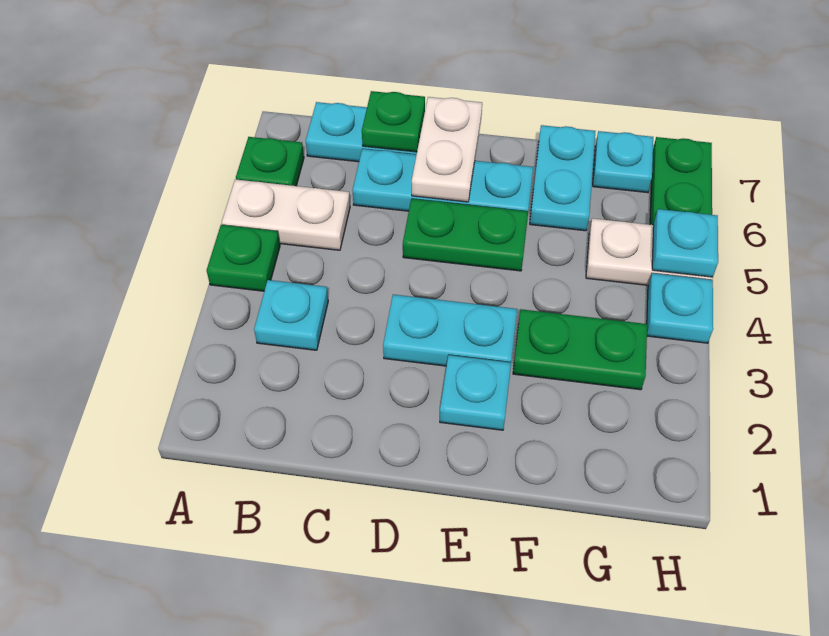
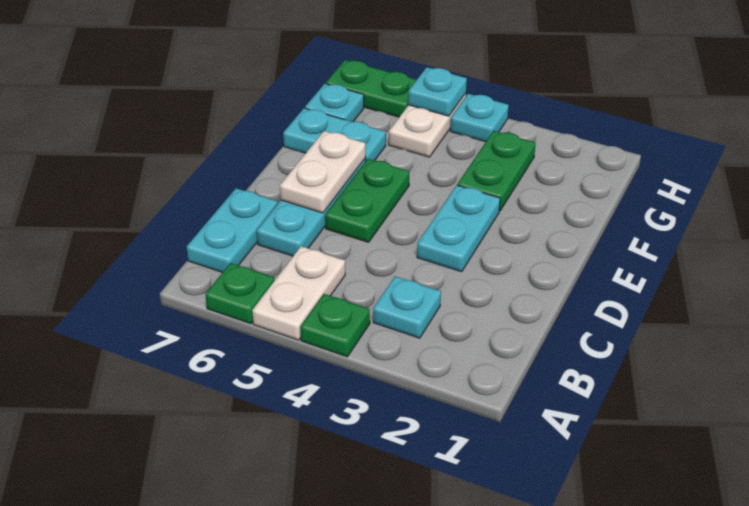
green plate C7 level 2 -> none
white plate D6:D7 level 2 -> white plate D6:E6 level 2
cyan plate E2 level 1 -> none

